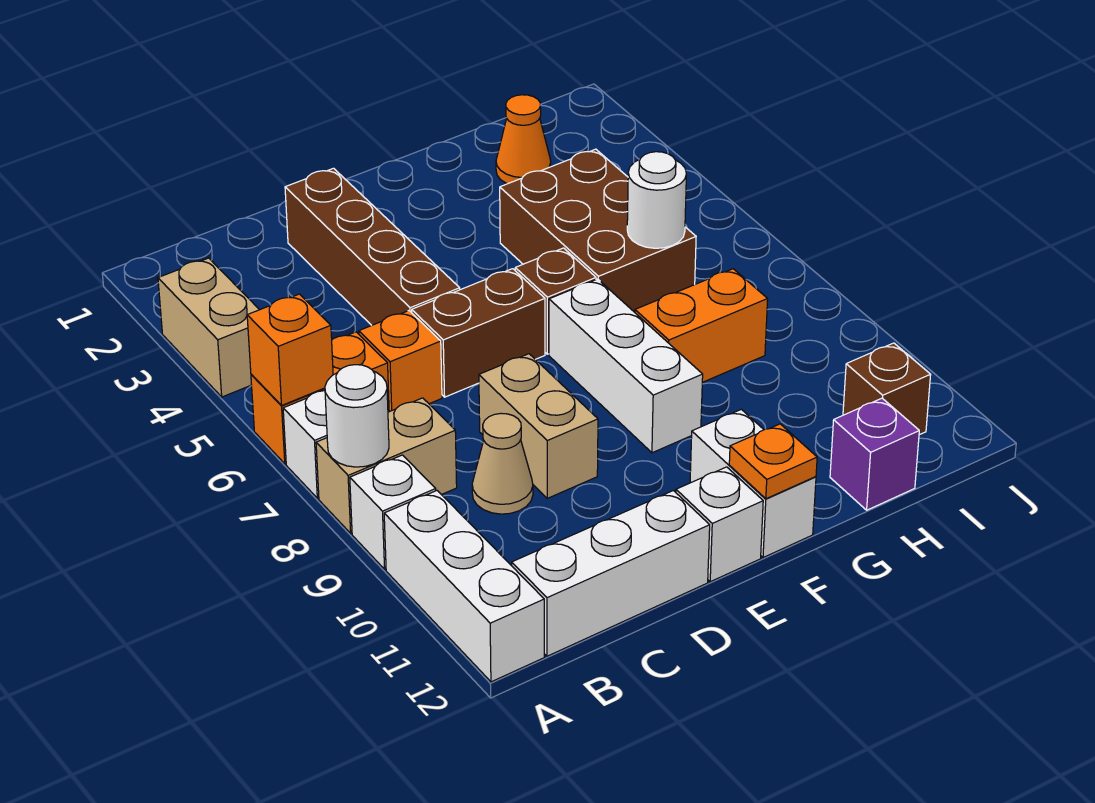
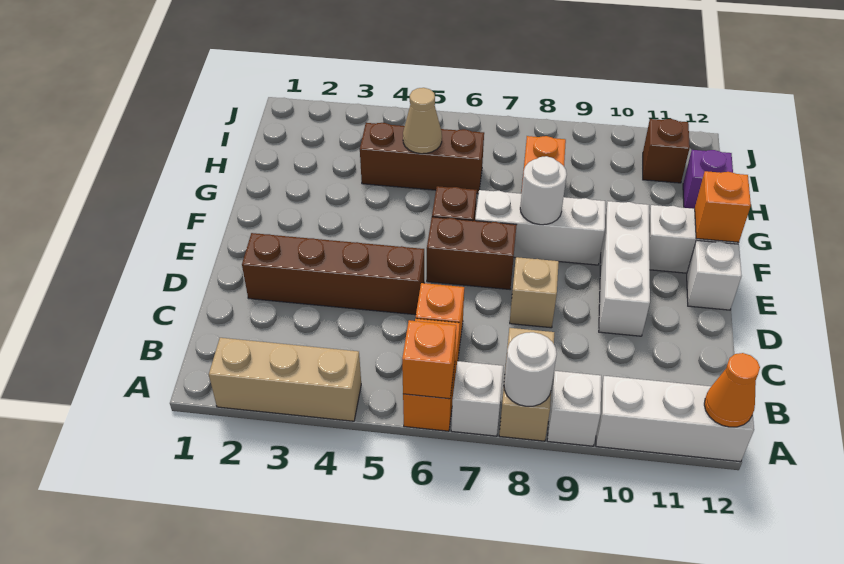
tan brick A3:A4 level 1 -> tan brick A2:A4 level 1
white brick B12:D12 level 1 -> white brick D10:F10 level 1
tan cone C9 level 1 -> tan cone H5 level 2
brown brick D6:E6 level 1 -> brown brick E6:E7 level 1
tan brick D8:D9 level 1 -> tan brick D8 level 1
orange plate F12 level 2 -> orange brick F12 level 2
brown brick G4:H6 level 1 -> brown brick H4:H6 level 1
orange cone H2 level 1 -> orange cone A12 level 2
white round brick H6 level 2 -> white round brick F8 level 2

